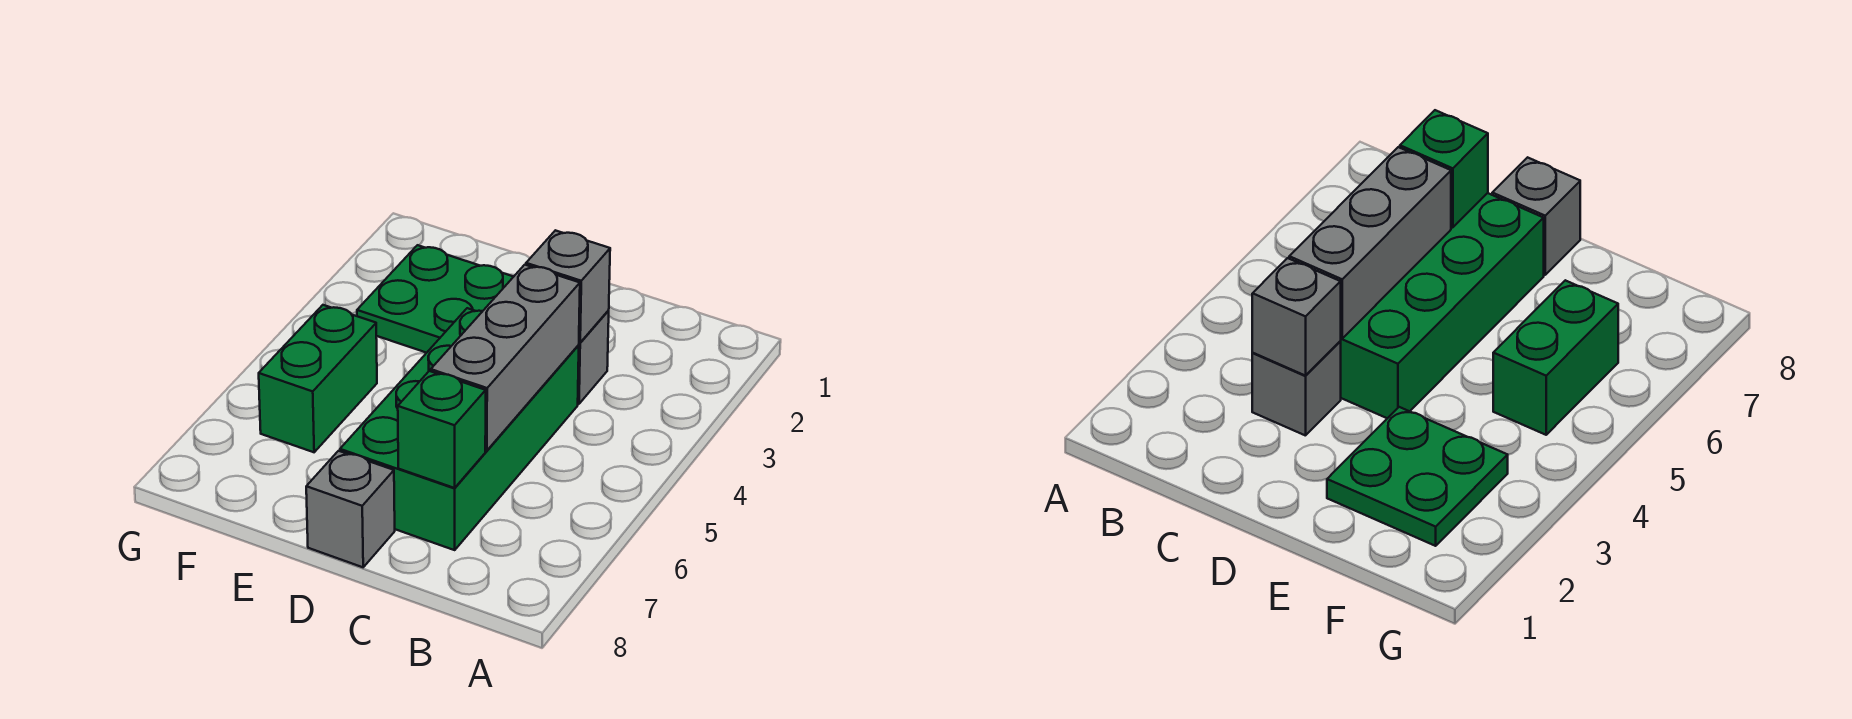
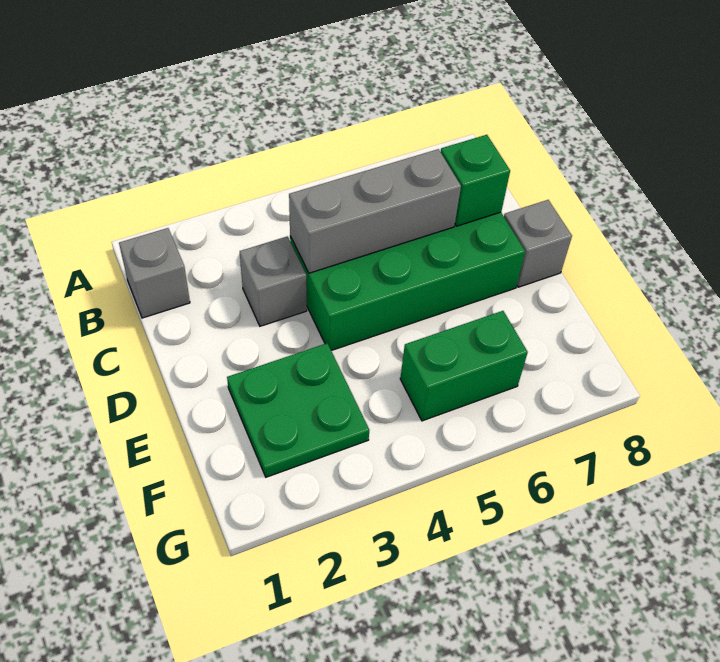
grey brick C3 level 2 -> grey brick B1 level 1

